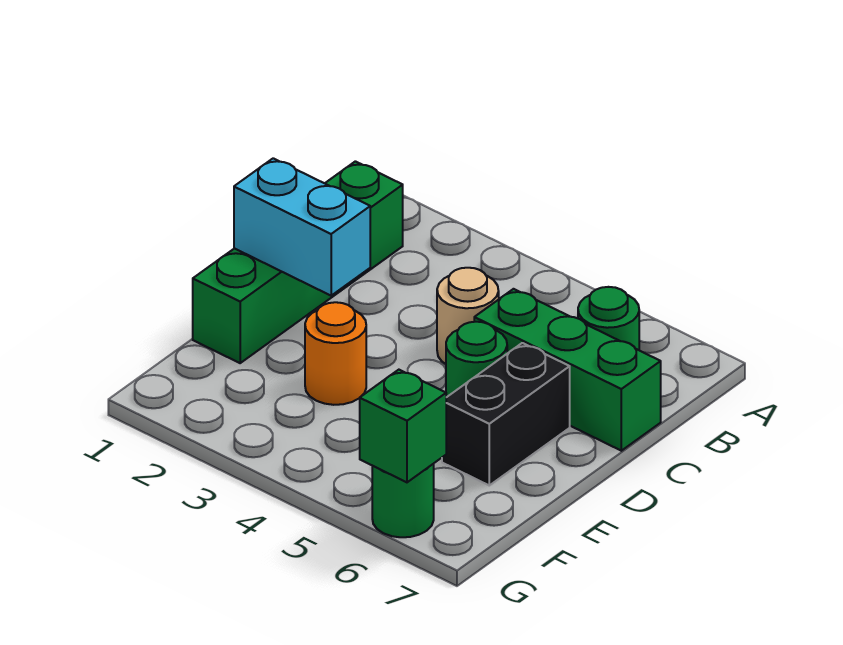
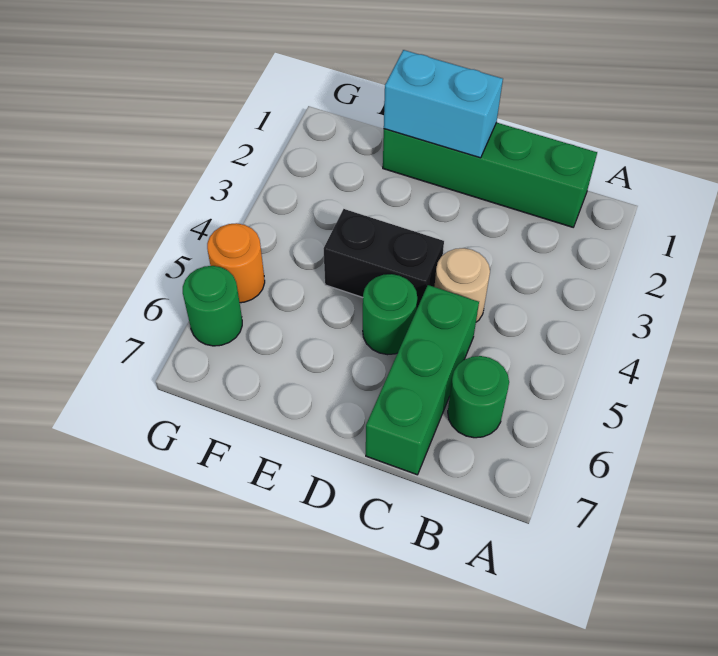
cyan brick D1:D2 level 2 -> cyan brick D1:E1 level 2
black brick D6:E6 level 1 -> black brick D4:E4 level 1
orange round brick E3 level 1 -> orange round brick G5 level 1
green brick G6 level 2 -> none

